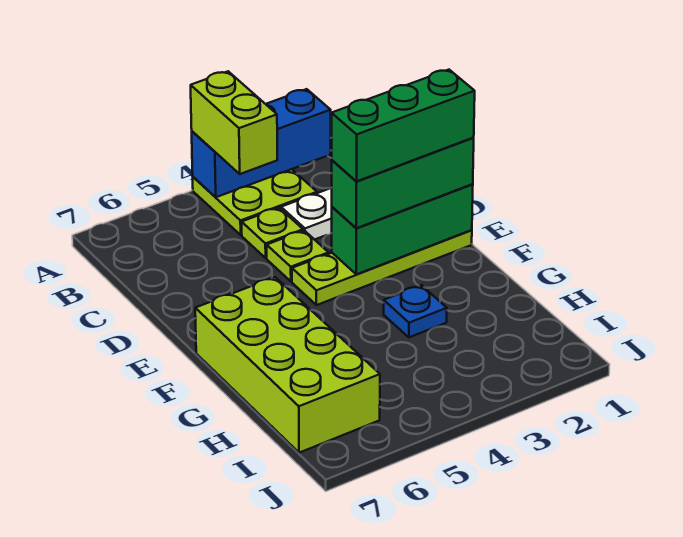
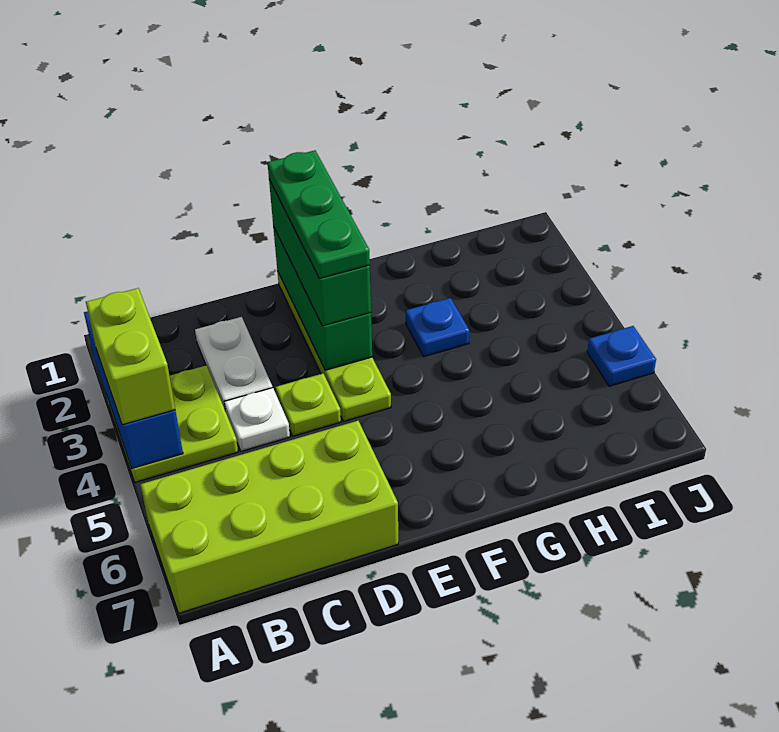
lime brick A4:B4 level 3 -> lime brick A3:A4 level 3
lime plate C4 level 1 -> white plate C4 level 1
green brick E1:E3 level 4 -> green plate E1:E3 level 4
lime brick F6:I7 level 1 -> lime brick A6:D7 level 1
none -> blue plate J5 level 1

